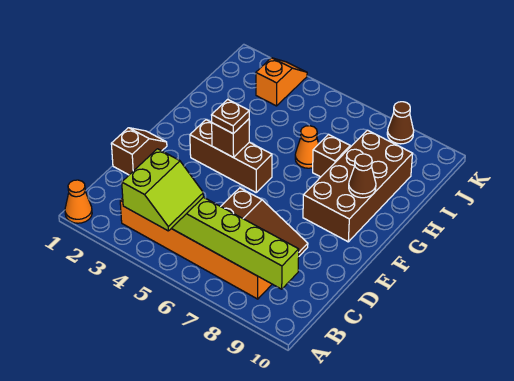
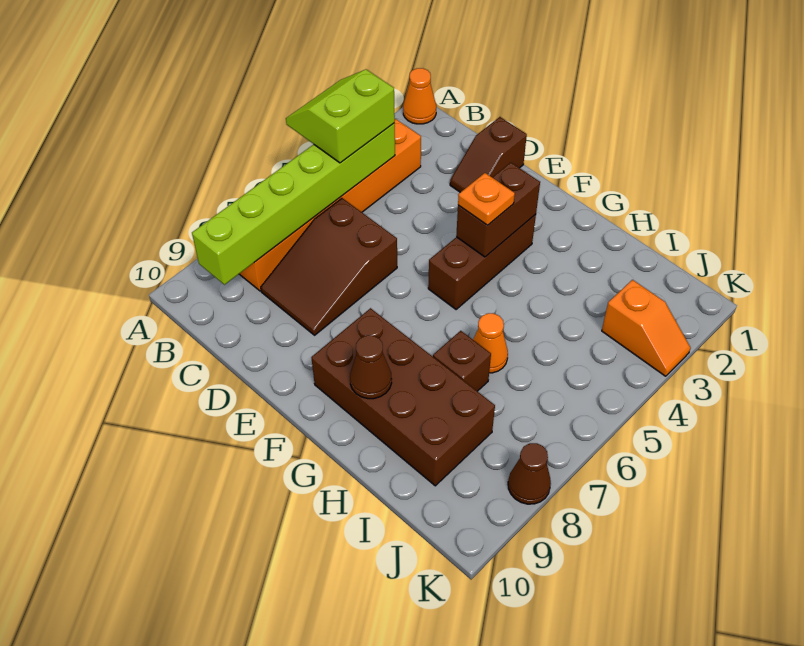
lime slope A4:B5 level 3 top 4 -> lime slope A4:B5 level 3 top B
brown slope D1:E1 level 1 top D -> brown slope D1:D2 level 1 top 1
brown brick F4 level 2 -> brown brick F3:F4 level 2
brown plate F4 level 3 -> orange plate F4 level 3

